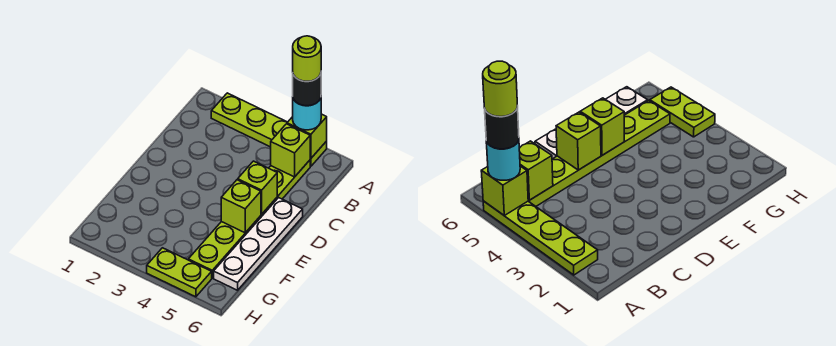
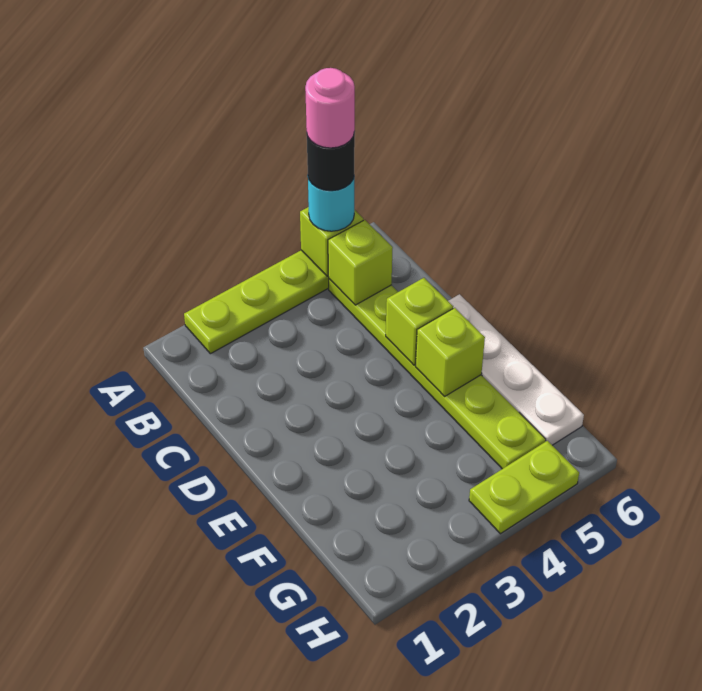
lime round brick A5 level 5 -> pink round brick A5 level 5

